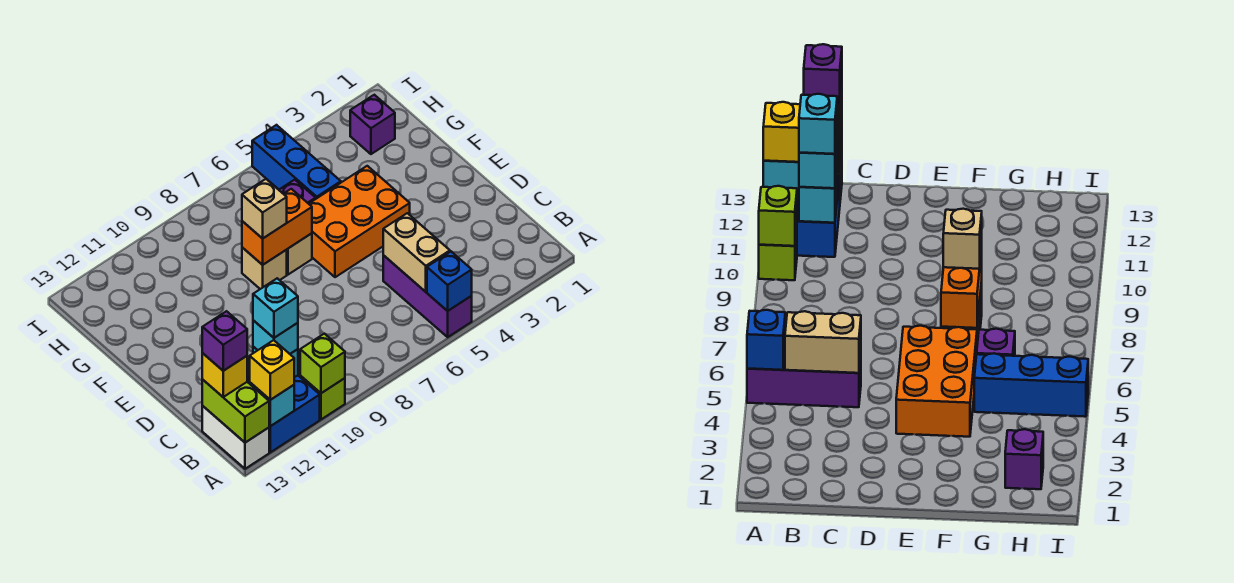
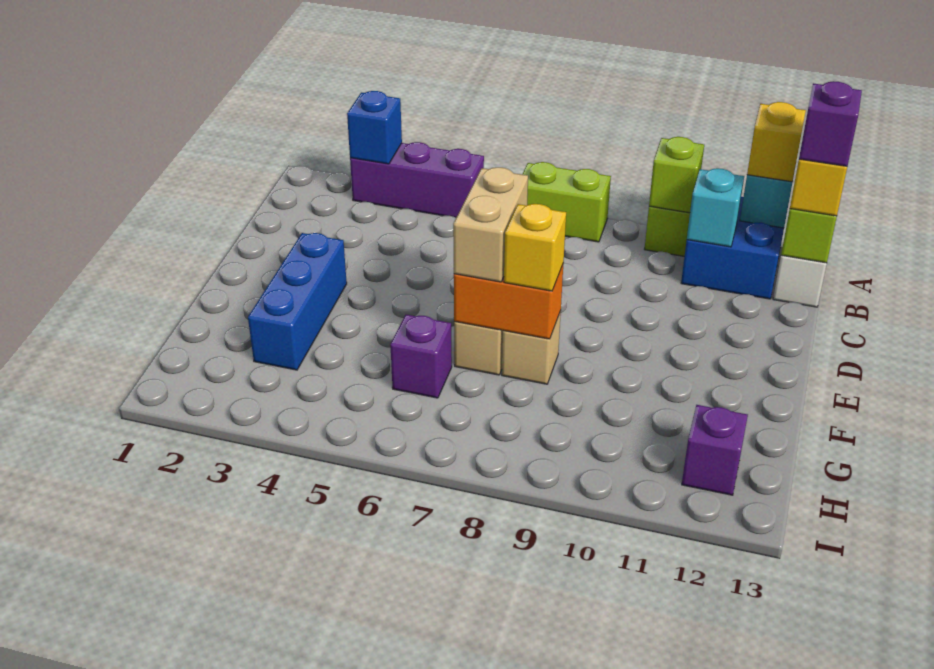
purple brick A5:C5 level 1 -> purple brick A3:A5 level 1
blue brick A5 level 2 -> blue brick A3 level 2
none -> lime brick A7:A8 level 1
tan brick B5:C5 level 2 -> tan brick E7:F7 level 3
cyan brick B11 level 3 -> none
cyan brick B11 level 4 -> none
orange brick E4:F6 level 1 -> none
tan brick F8 level 3 -> yellow brick F8 level 3
blue brick G5:I5 level 1 -> blue brick E3:G3 level 1
purple brick H2 level 1 -> purple brick H12 level 1

